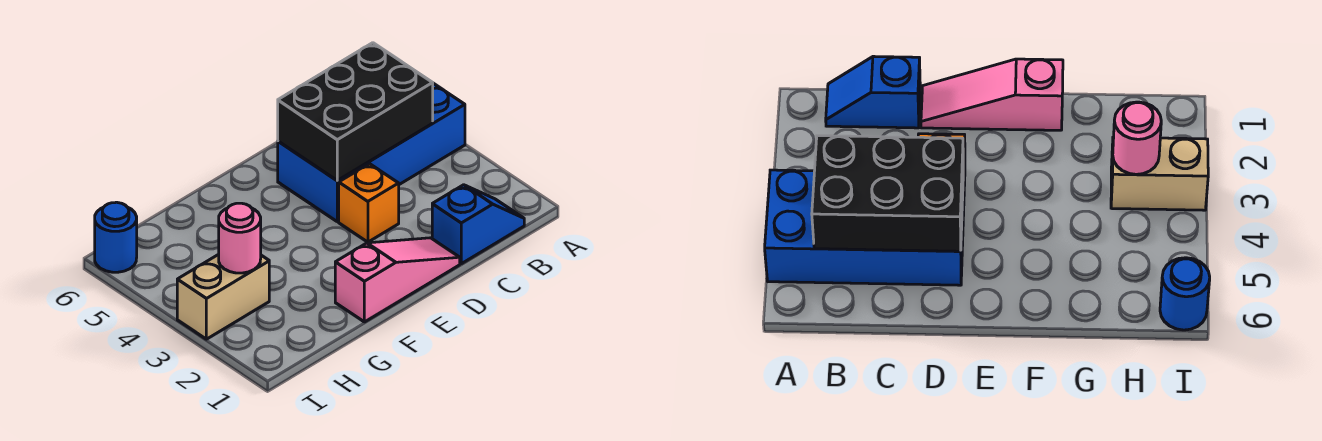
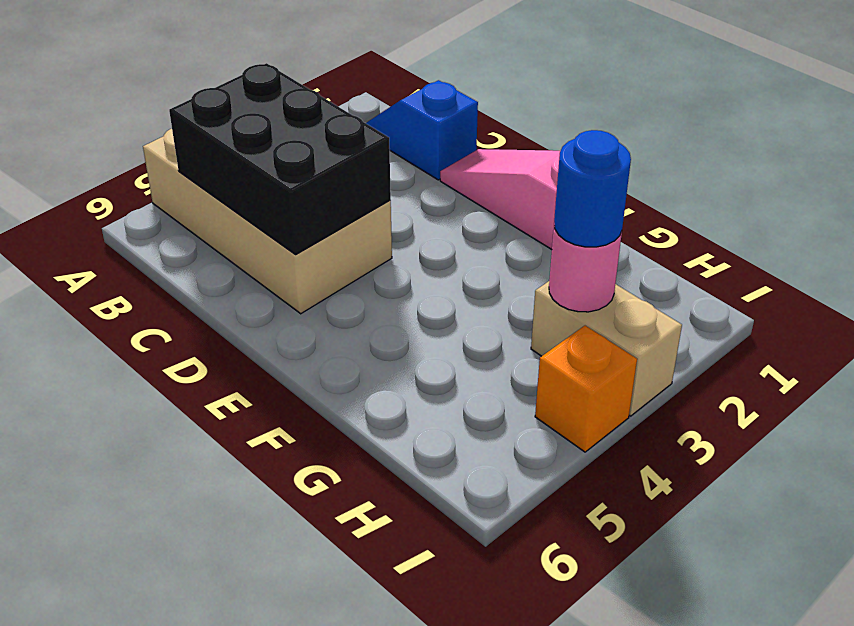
blue brick A4:D5 level 1 -> tan brick A4:D5 level 1
orange brick D3 level 1 -> orange brick I4 level 1
blue round brick I6 level 1 -> blue round brick H3 level 3

